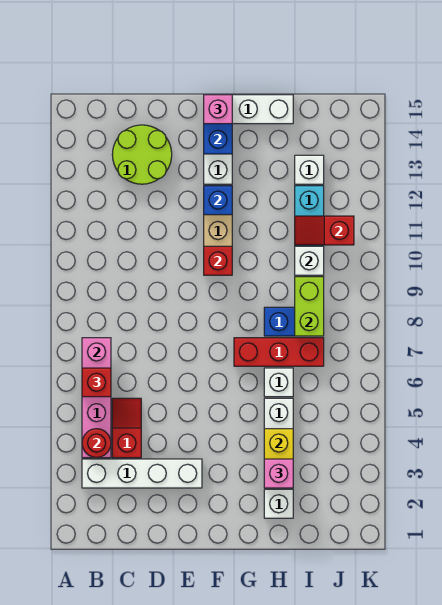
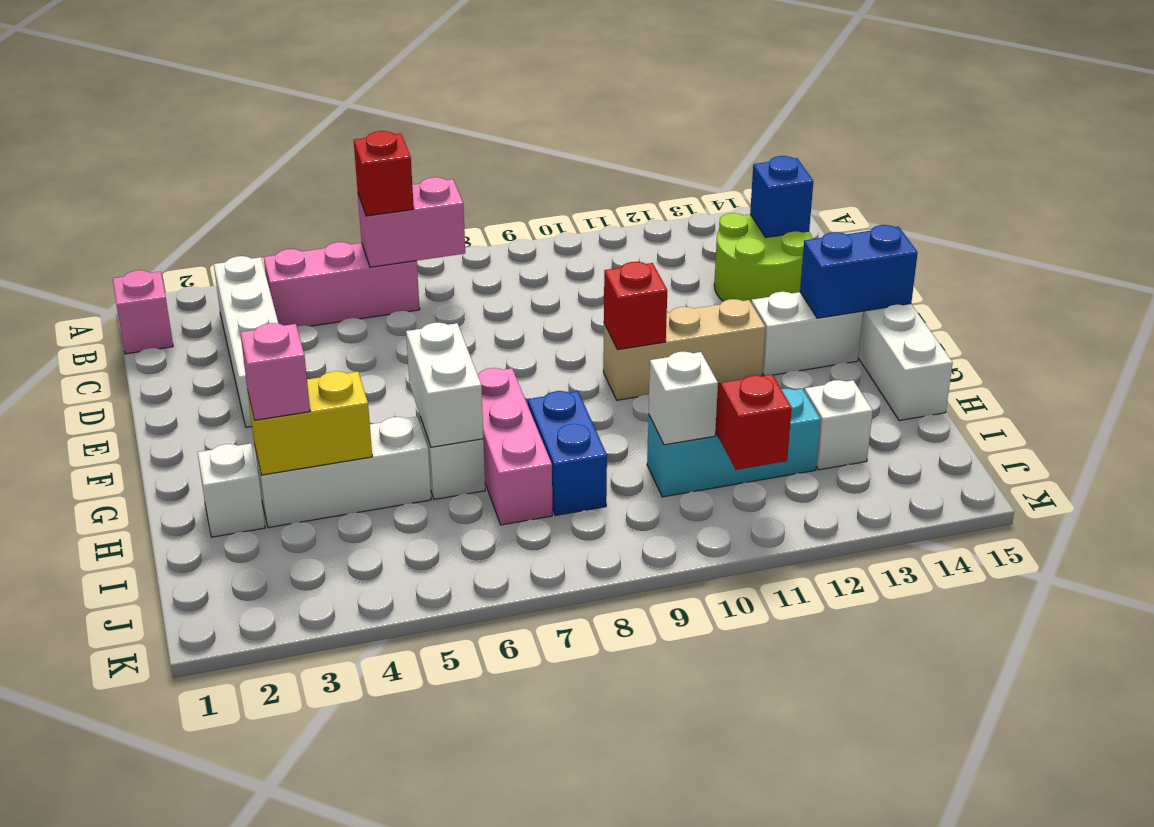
red round brick B4 level 2 -> none
red slope C4:C5 level 1 top 4 -> none
blue brick F12 level 2 -> blue brick C14 level 2
pink brick F15 level 3 -> pink brick B1 level 1
none -> white brick G6:H6 level 2
red brick G7:I7 level 1 -> pink brick G7:I7 level 1
lime brick I8:I9 level 2 -> none

